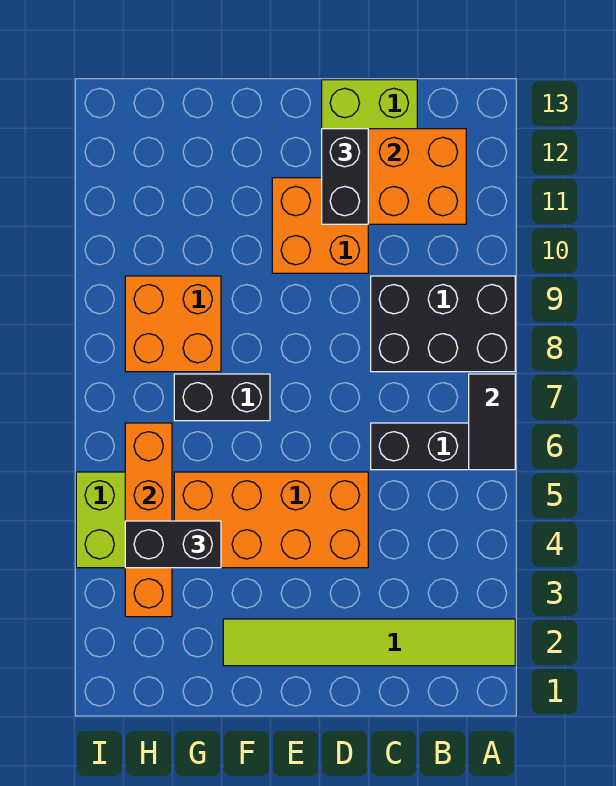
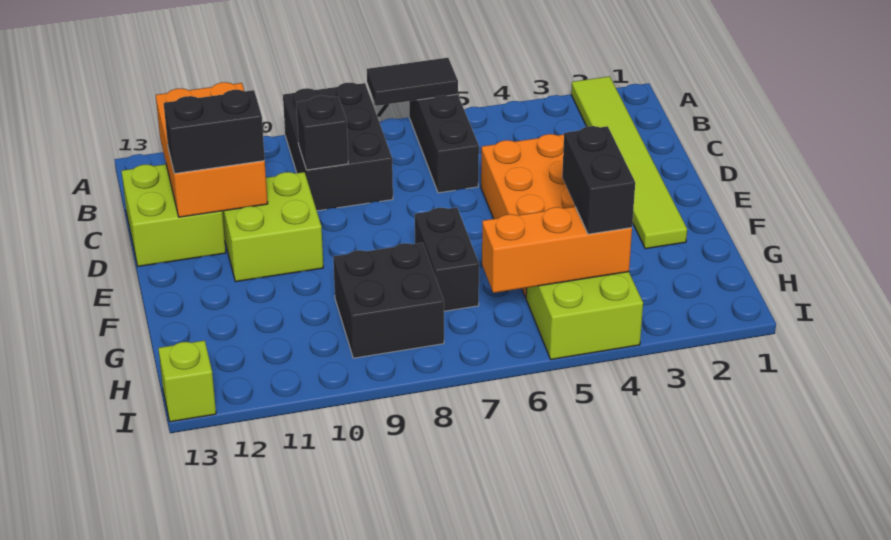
none -> black brick C9 level 2
orange brick D10:E11 level 1 -> lime brick D10:E11 level 1
orange brick G8:H9 level 1 -> black brick G8:H9 level 1
orange brick H3:H6 level 2 -> orange brick H4:H6 level 2
none -> lime brick I13 level 1

